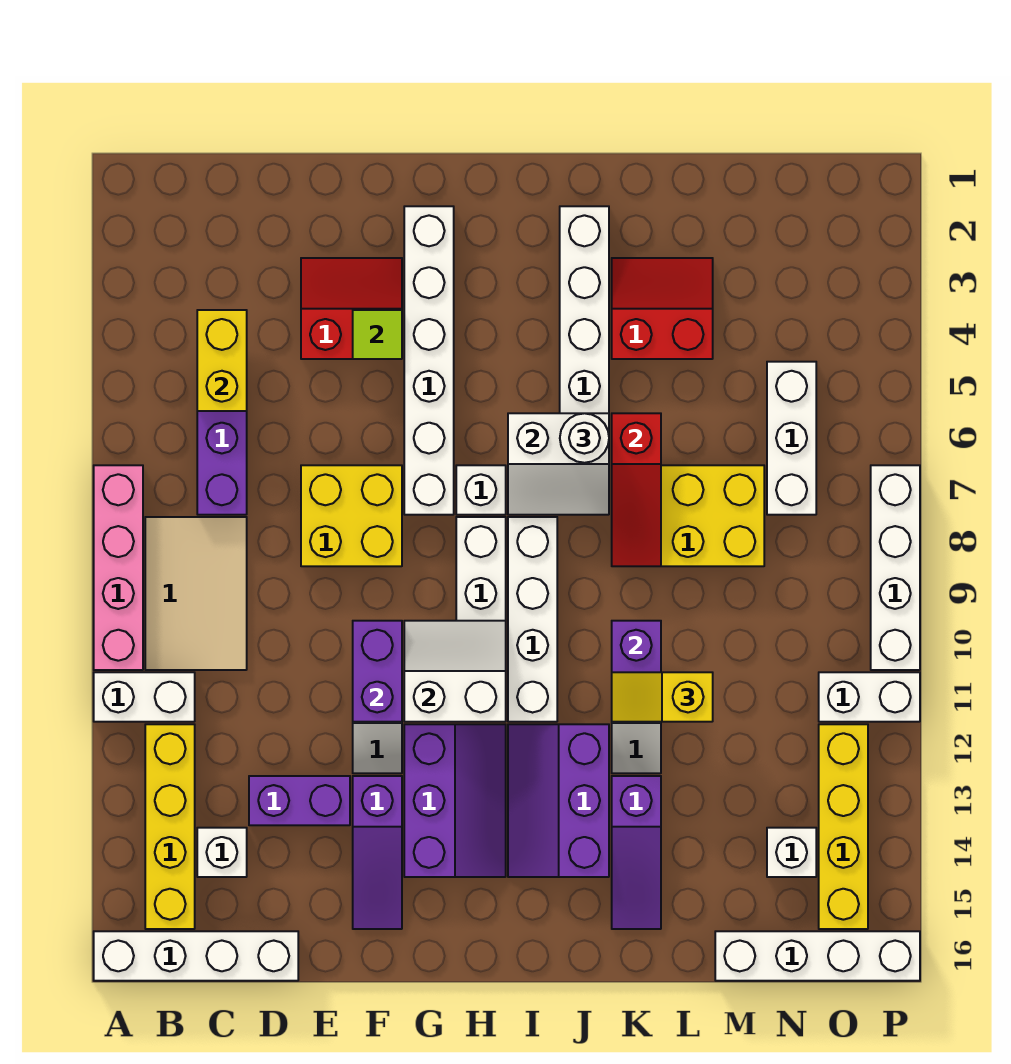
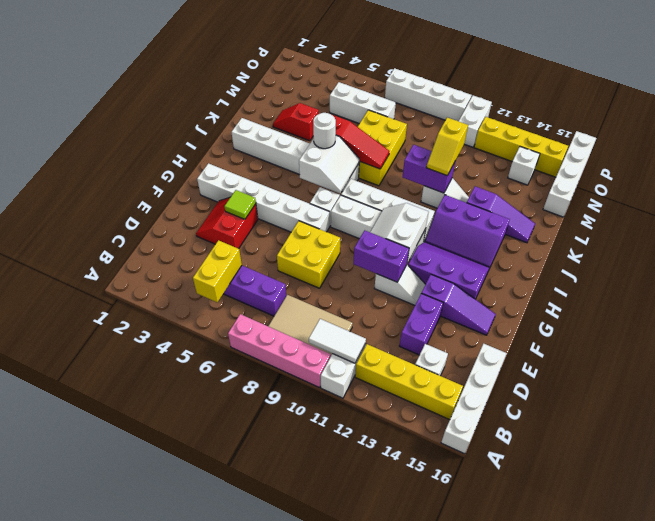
none -> white tile B10:B11 level 2
yellow brick C4:C5 level 2 -> yellow brick B5:C5 level 2
red slope K3:L4 level 1 top 4 -> red slope L3:L4 level 1 top 4

